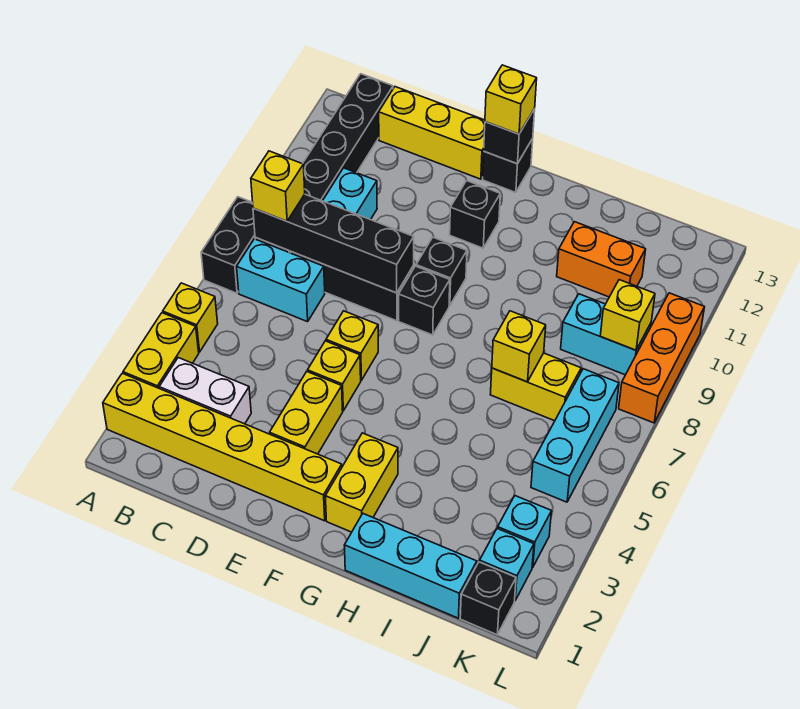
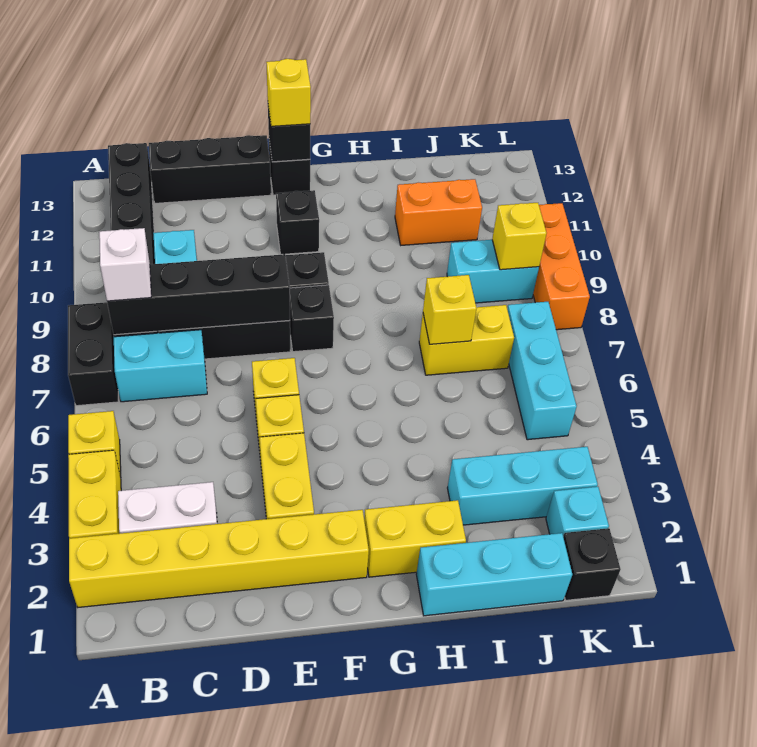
yellow brick B8 level 3 -> white brick B8 level 3
yellow brick C13:E13 level 1 -> black brick C13:E13 level 1
yellow brick G2:G3 level 1 -> yellow brick G2:H2 level 1
cyan brick K3 level 1 -> cyan brick I3:K3 level 1

